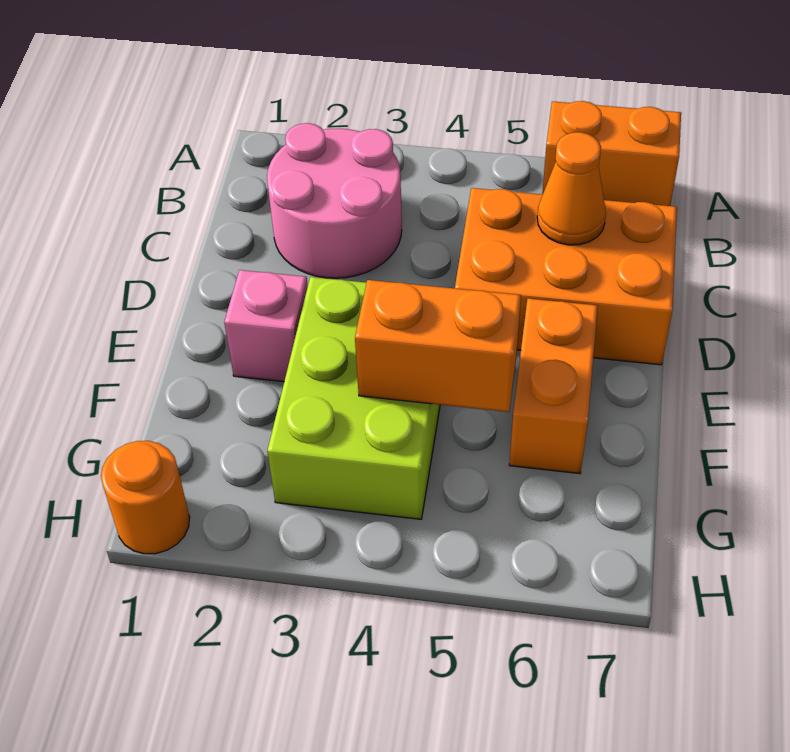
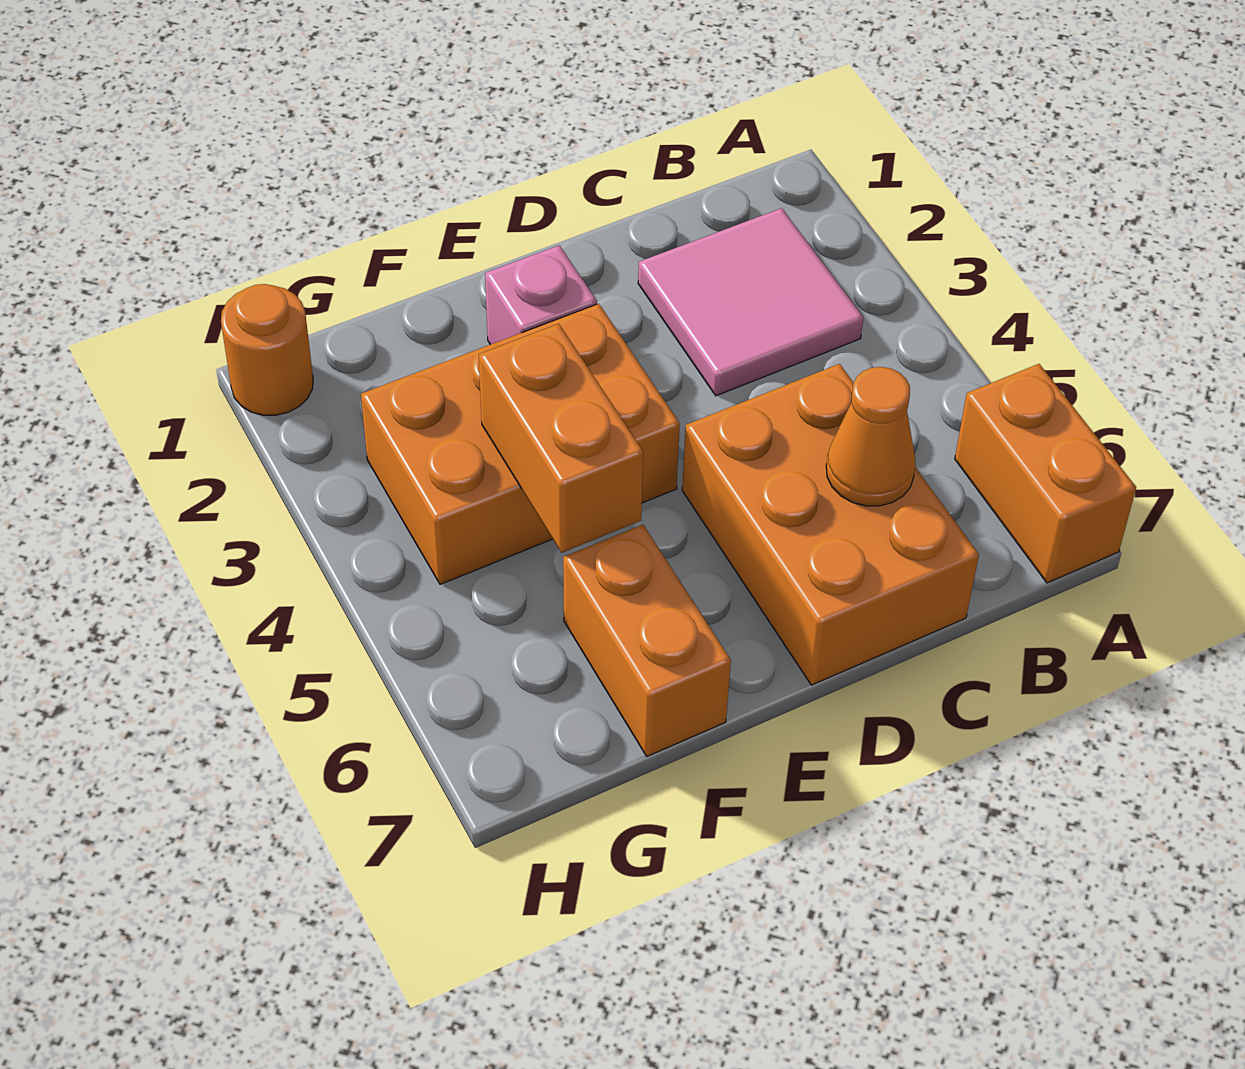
pink round brick B2:C3 level 1 -> pink tile B2:C3 level 1
lime brick E3:G4 level 1 -> orange brick E3:G4 level 1
orange brick E6:F6 level 1 -> orange brick F6:F7 level 1

